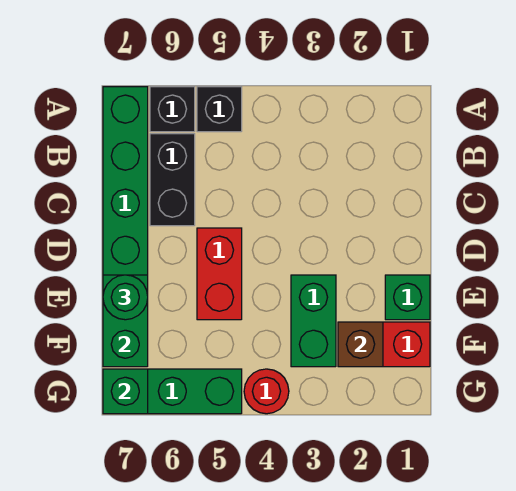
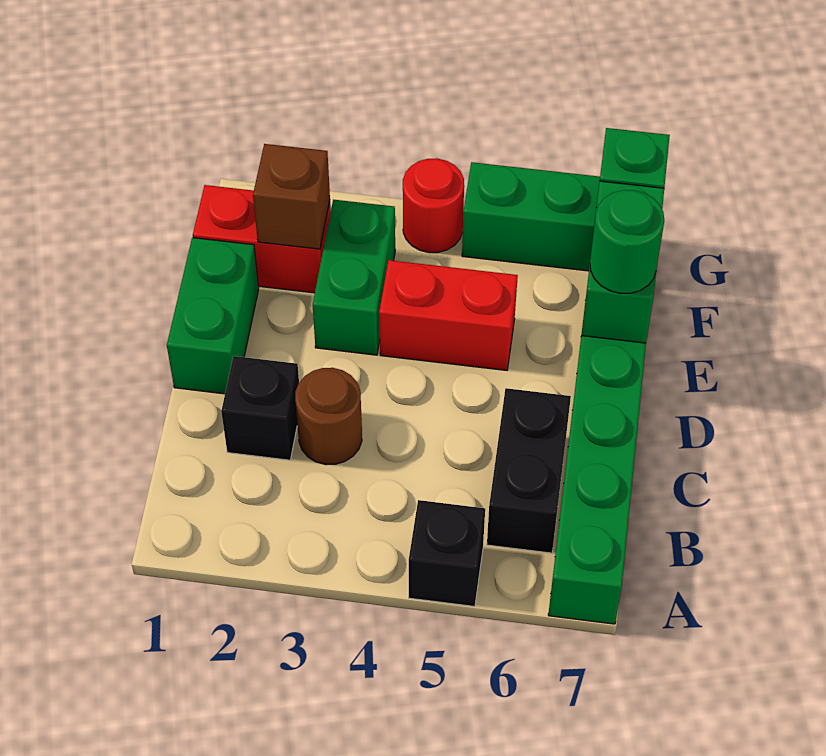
black brick A6 level 1 -> black brick C2 level 1
none -> brown round brick C3 level 1
red brick D5:E5 level 1 -> red brick E4:E5 level 1
green brick E1 level 1 -> green brick D1:E1 level 1

